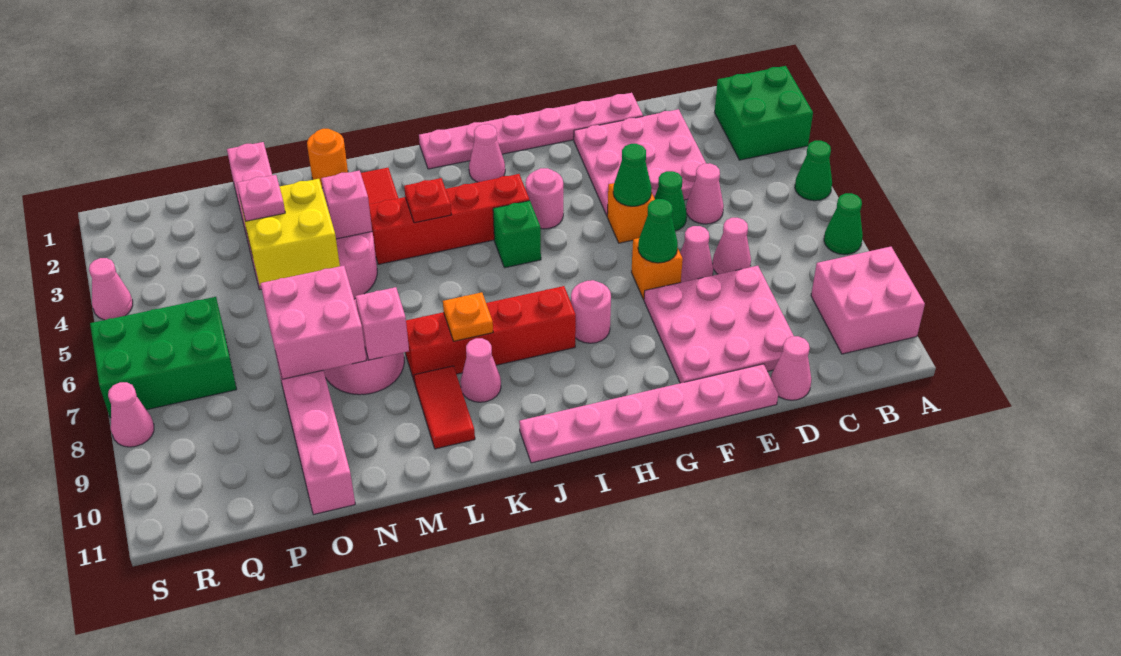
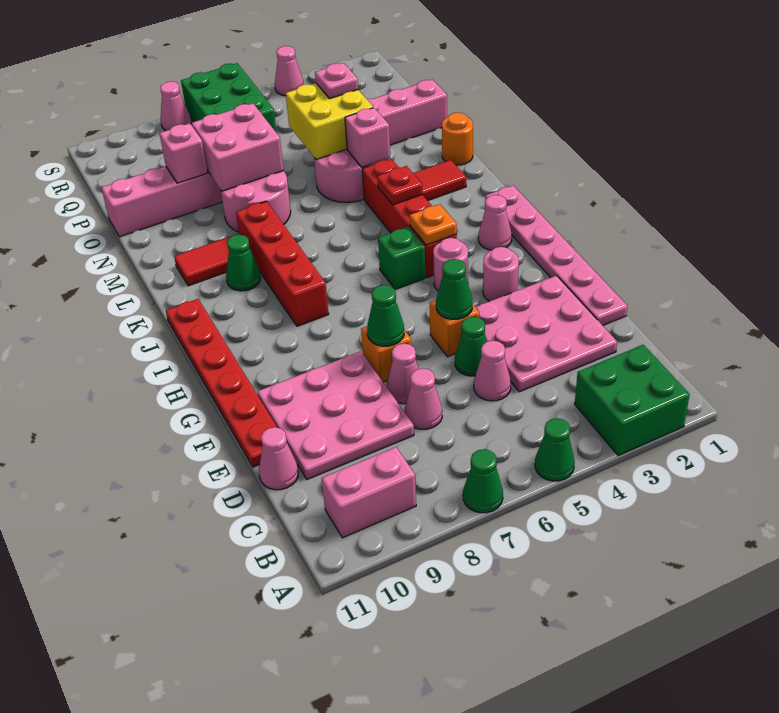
pink brick A9:B10 level 1 -> pink brick B9:B10 level 1
pink plate E11:J11 level 1 -> red plate E11:J11 level 1
pink round brick H8 level 1 -> pink round brick G3 level 1
orange plate K8 level 2 -> orange plate I4 level 2
pink cone K9 level 1 -> green cone K9 level 1
pink brick M8 level 2 -> pink brick O9 level 2

